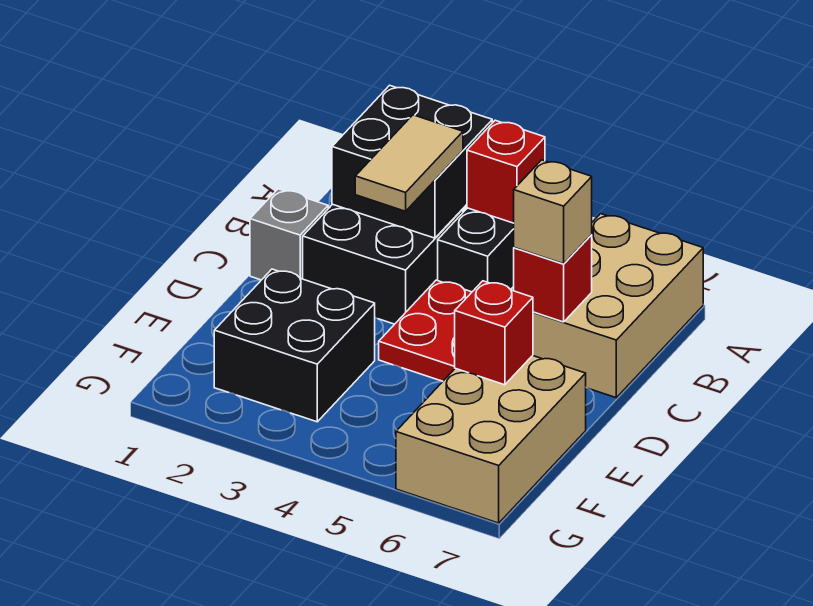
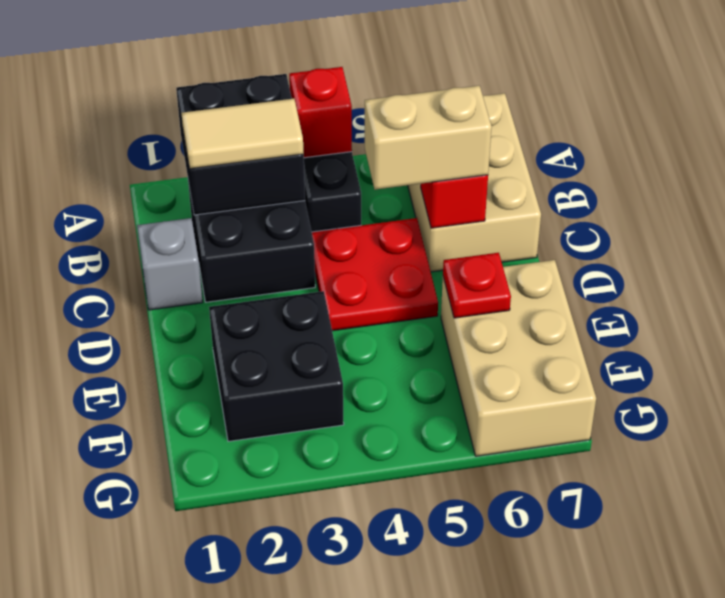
tan tile B3:C3 level 3 -> tan tile B2:B3 level 3
tan brick C6 level 3 -> tan brick C5:C6 level 3
red brick E6 level 2 -> red plate E6 level 2

